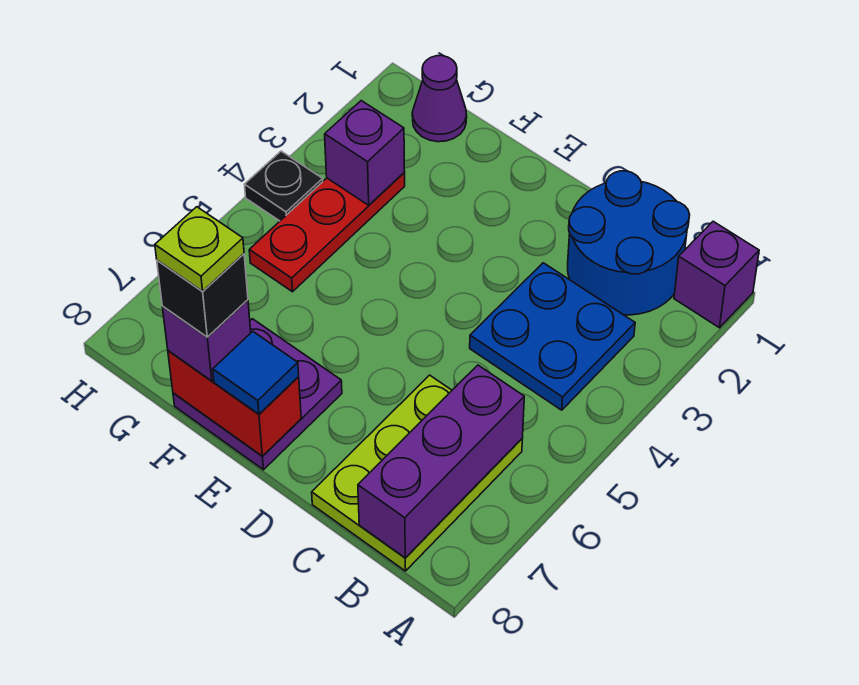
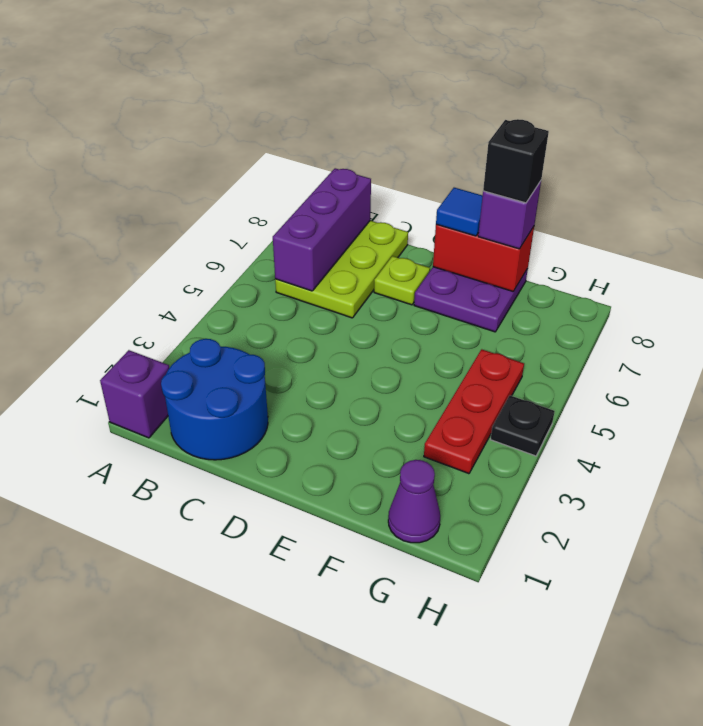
blue plate B3:C4 level 1 -> none
lime plate F8 level 5 -> lime plate D7 level 1
purple brick G3 level 2 -> none

